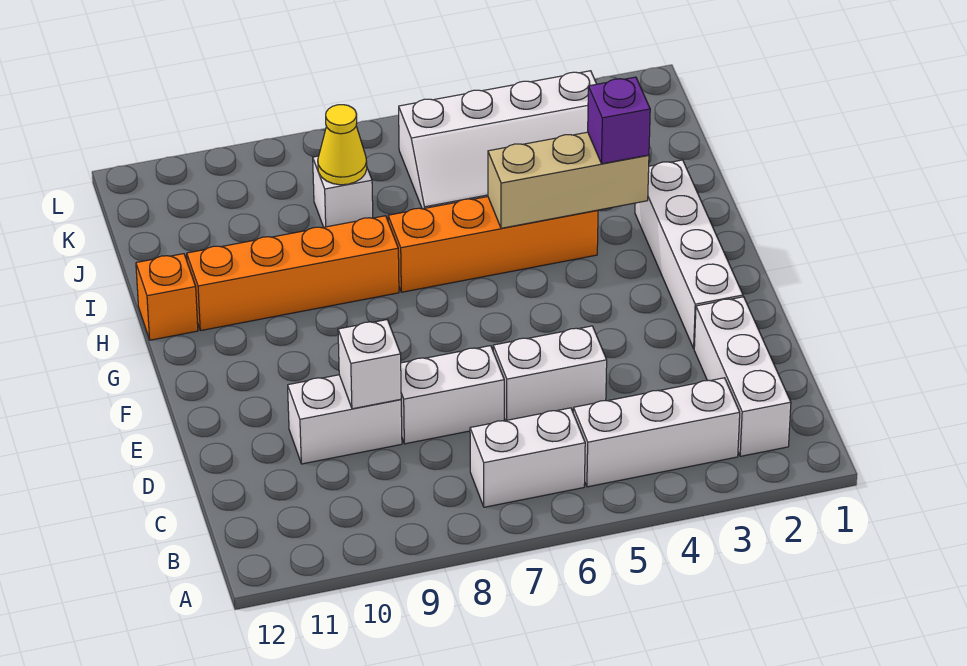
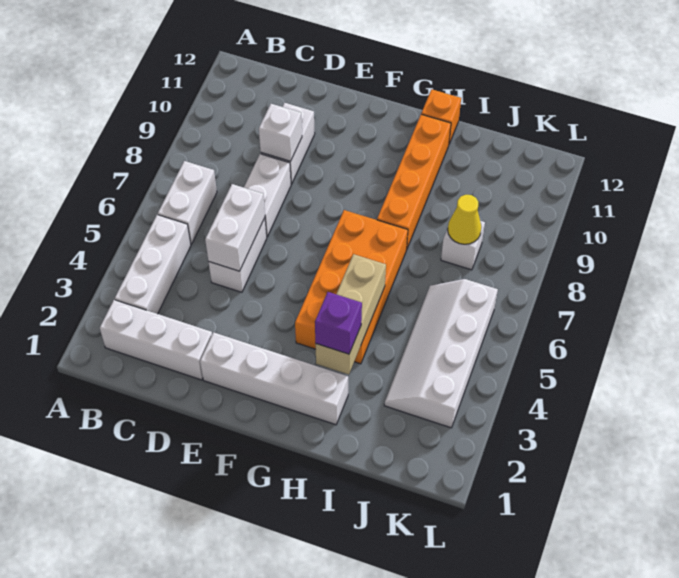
none -> white brick D5:D6 level 2
orange brick H4:H7 level 1 -> orange brick G4:H7 level 1

